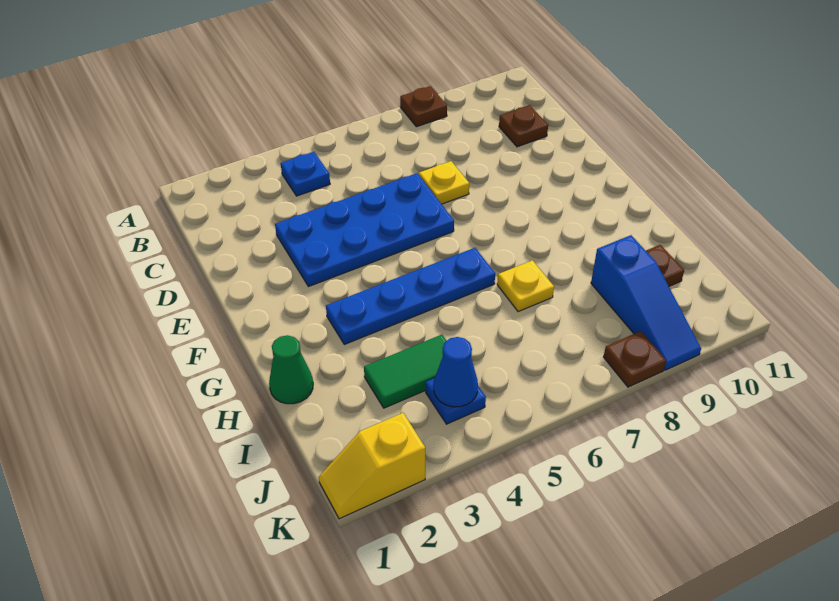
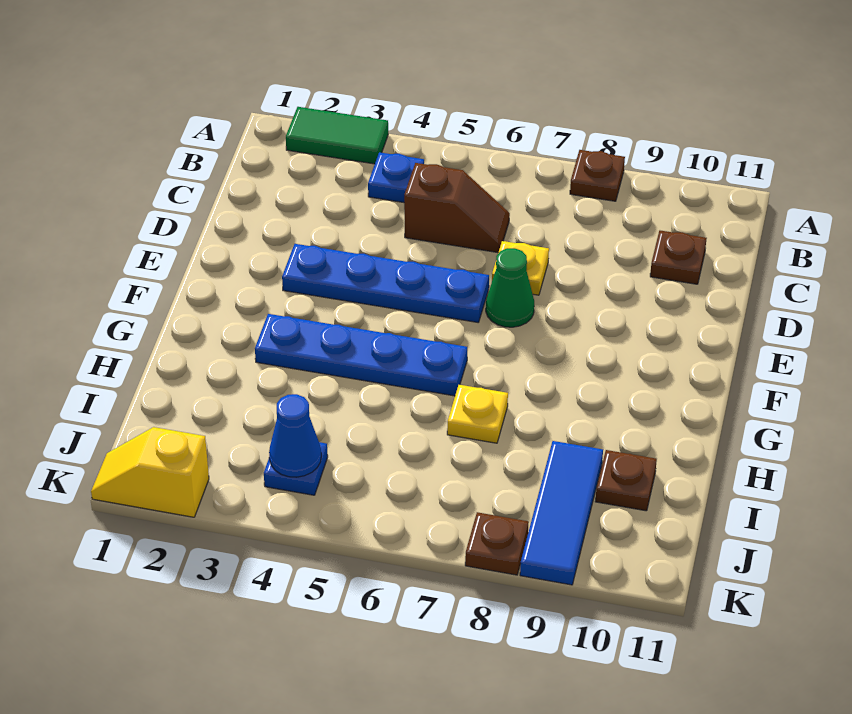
none -> brown slope C5:C6 level 1 top 5
blue plate D3:E6 level 1 -> blue plate E3:E6 level 1
green cone H1 level 1 -> green cone E7 level 1
green tile I3:I4 level 1 -> green tile A2:A3 level 1
blue slope I9:K9 level 1 top I -> blue tile I9:K9 level 1

